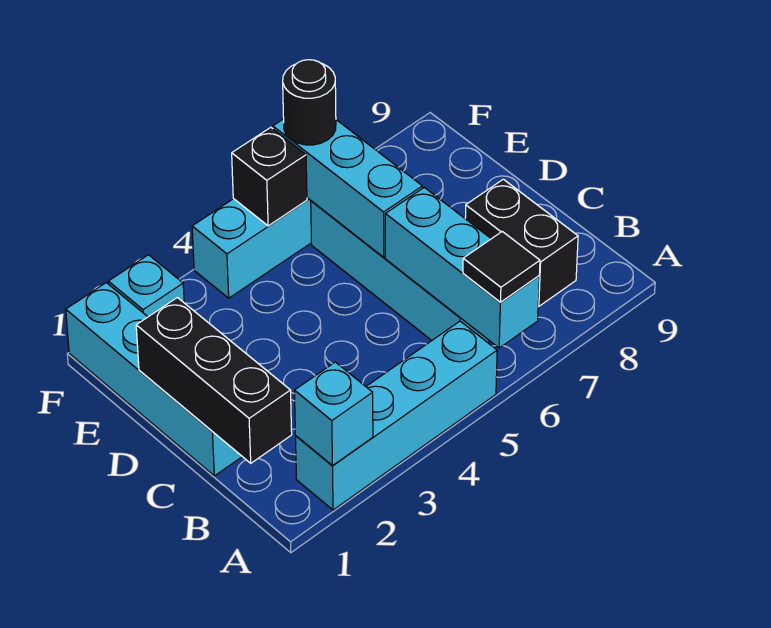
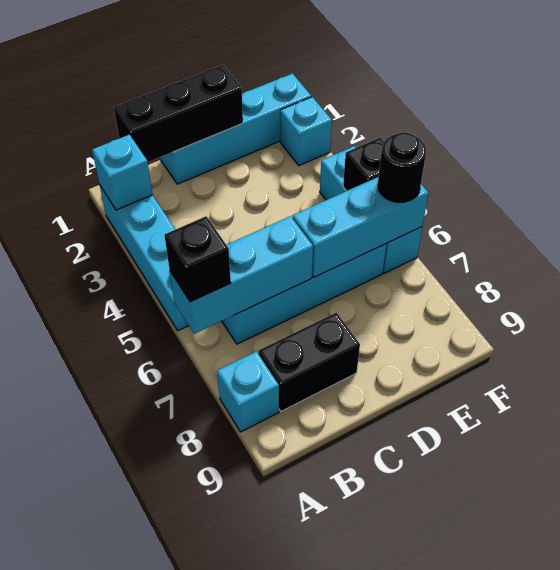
black tile A6 level 3 -> black brick A6 level 3
none -> cyan brick A8 level 1

